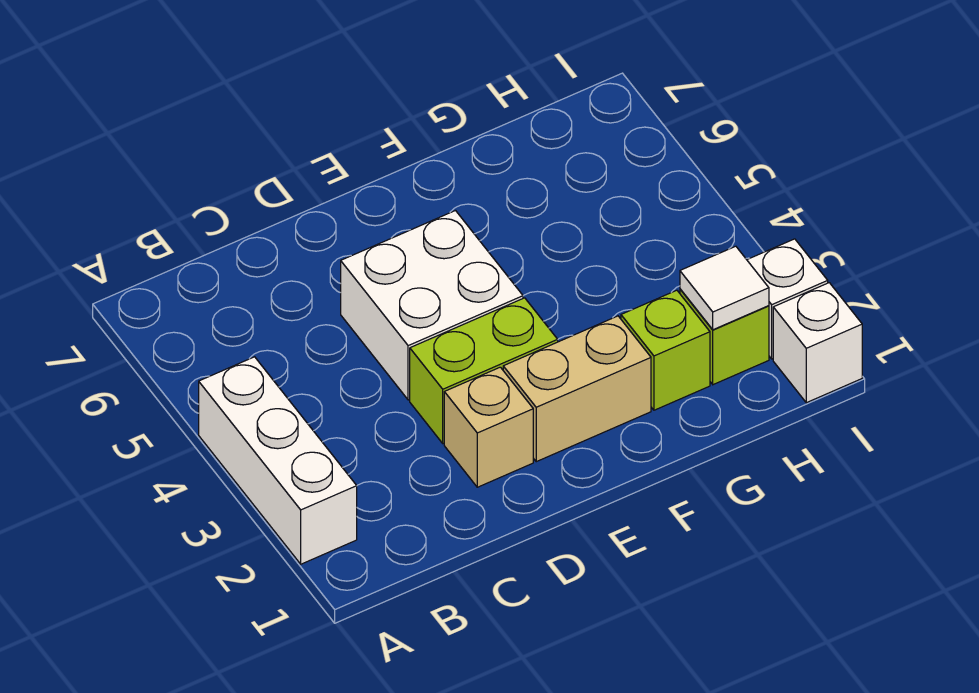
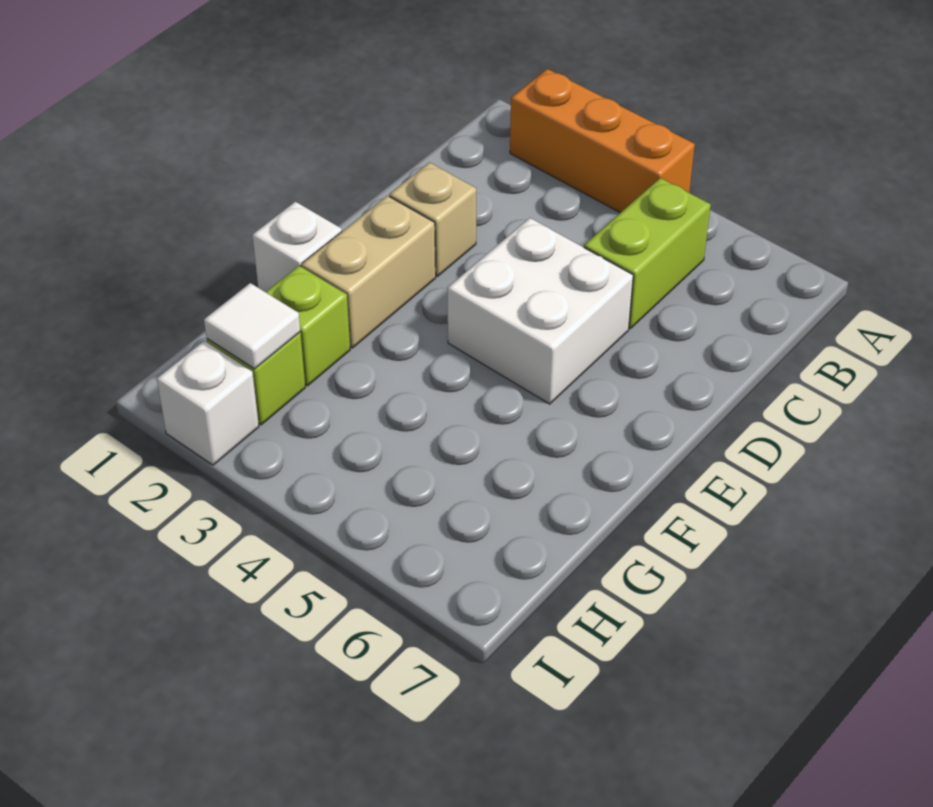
white brick A2:A4 level 1 -> orange brick A2:A4 level 1
lime brick D3:E3 level 1 -> lime brick B5:C5 level 1
white brick I1 level 1 -> white brick F1 level 1

